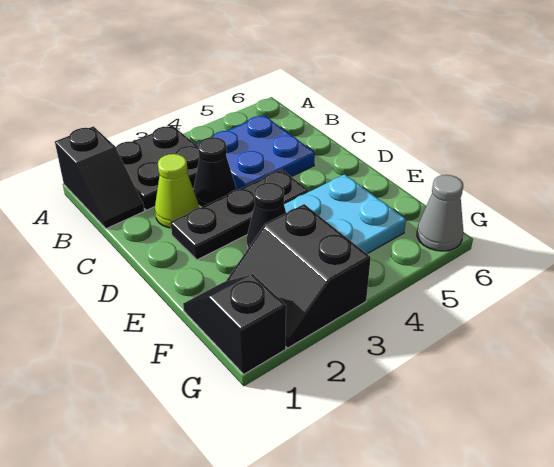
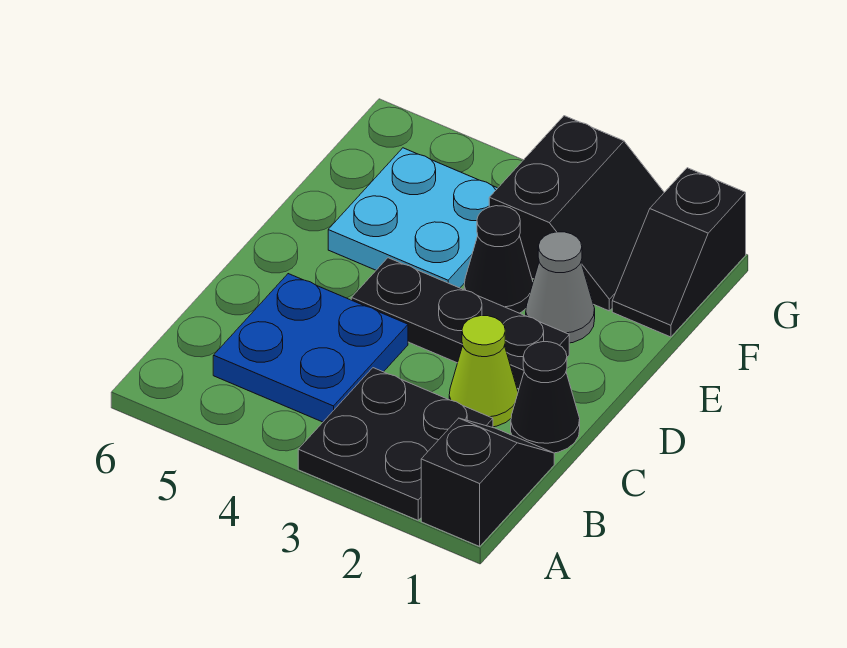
black cone C3 level 1 -> black cone C1 level 1
grey cone G6 level 1 -> grey cone E2 level 1

